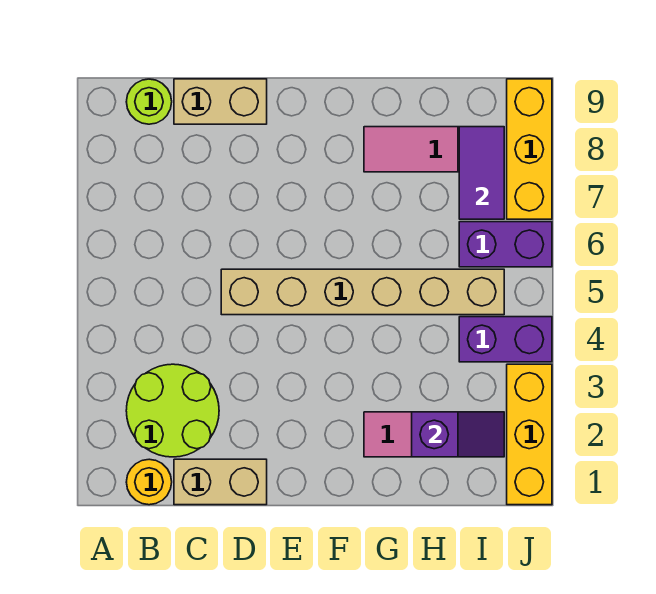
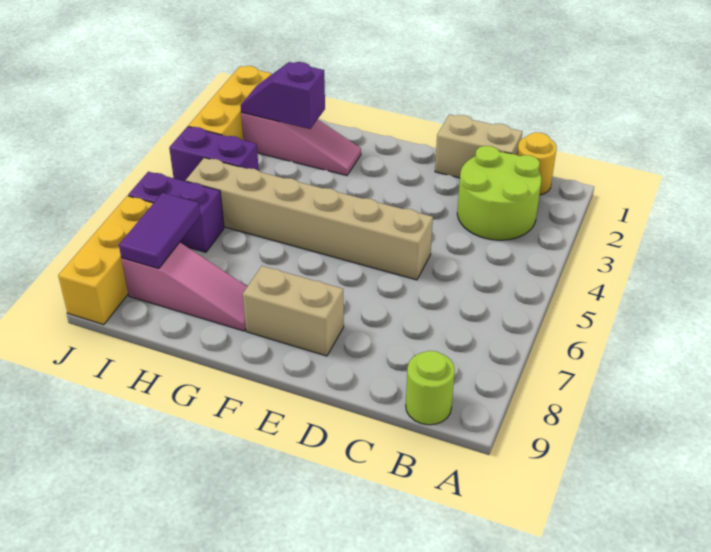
tan brick C9:D9 level 1 -> tan brick E8:F8 level 1

